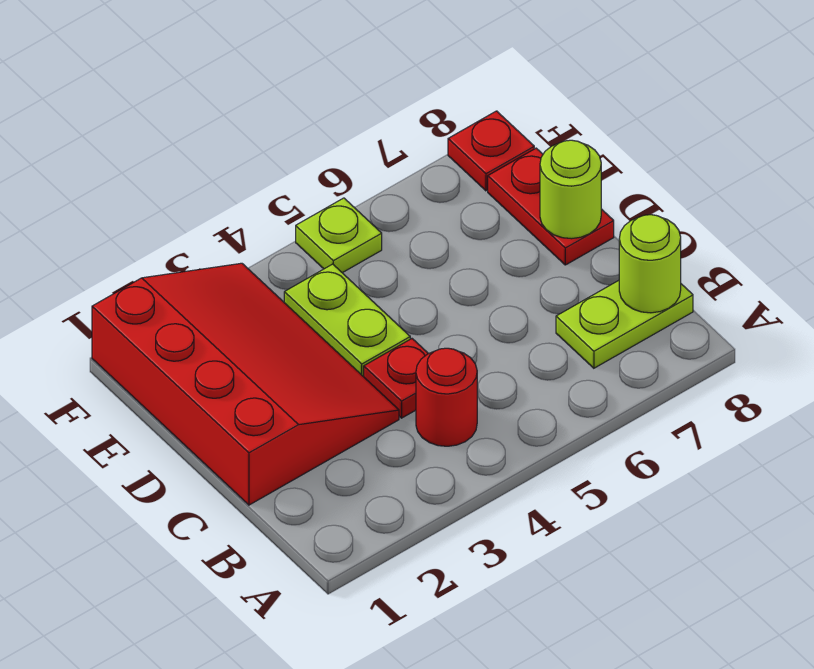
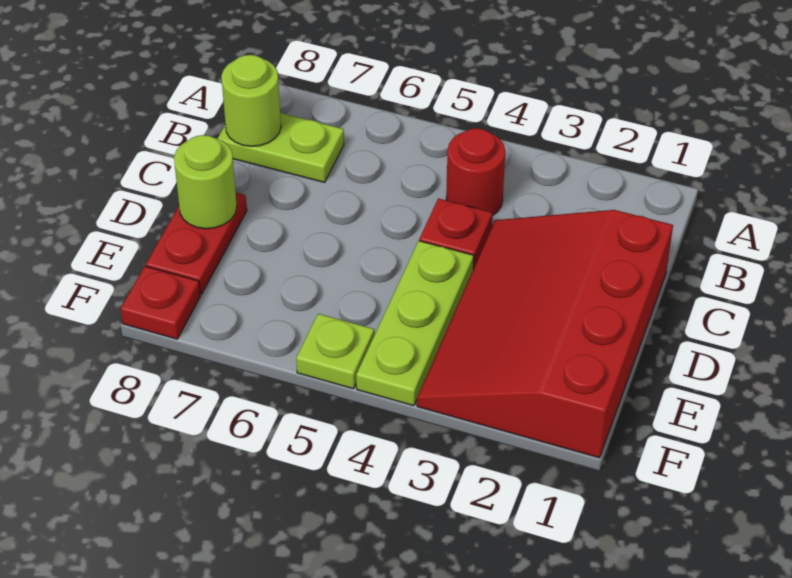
lime plate D4:E4 level 1 -> lime plate D4:F4 level 1

